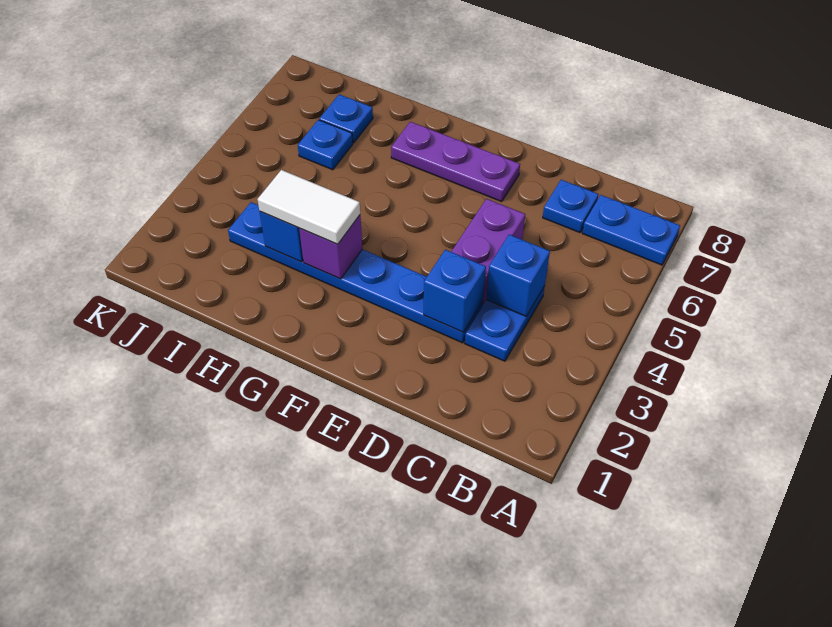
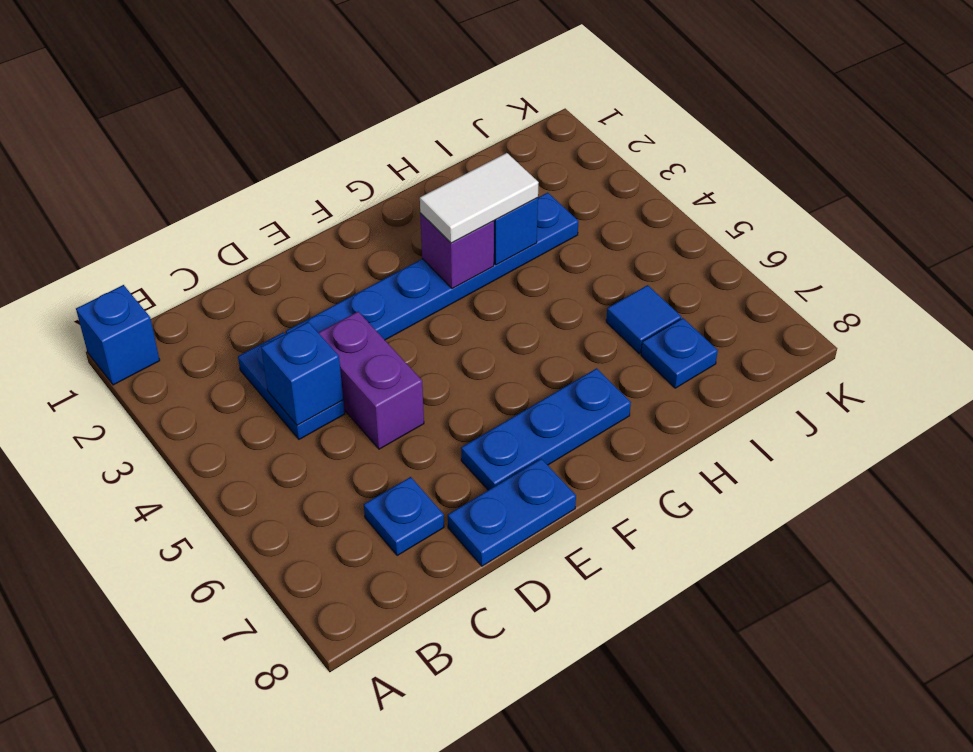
blue plate A7:B7 level 1 -> blue plate D8:E8 level 1
blue brick D3 level 2 -> blue brick A1 level 1
purple plate E7:G7 level 1 -> blue plate E7:G7 level 1
blue plate I6 level 1 -> blue tile I6 level 1

